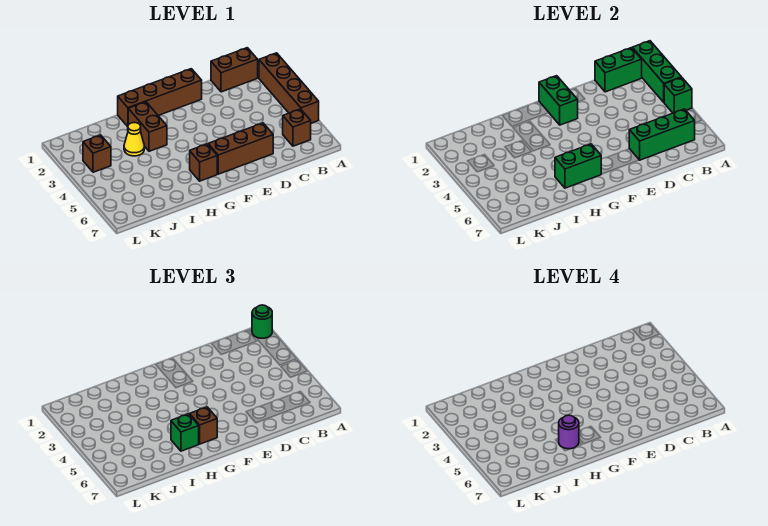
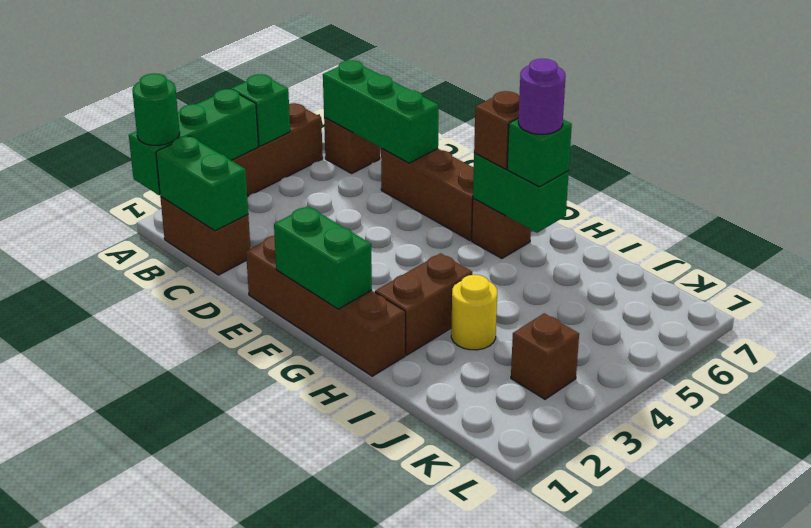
green brick F1:F2 level 2 -> green brick F1:G1 level 2
yellow cone I3 level 1 -> yellow round brick I3 level 1

